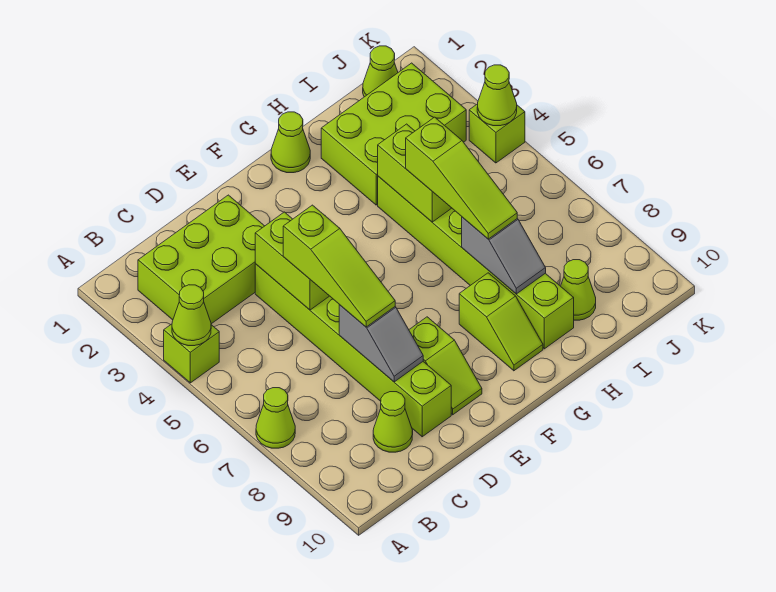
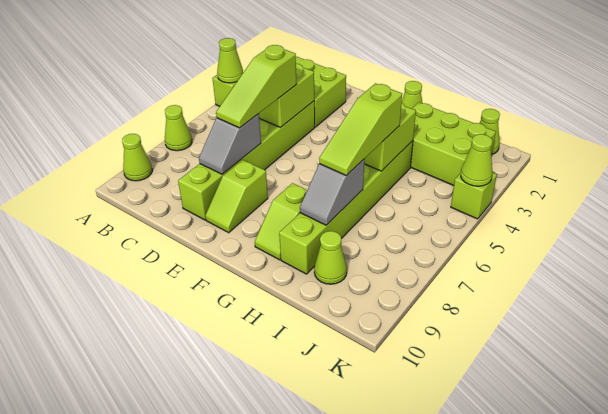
lime cone C9 level 1 -> lime cone A9 level 1

